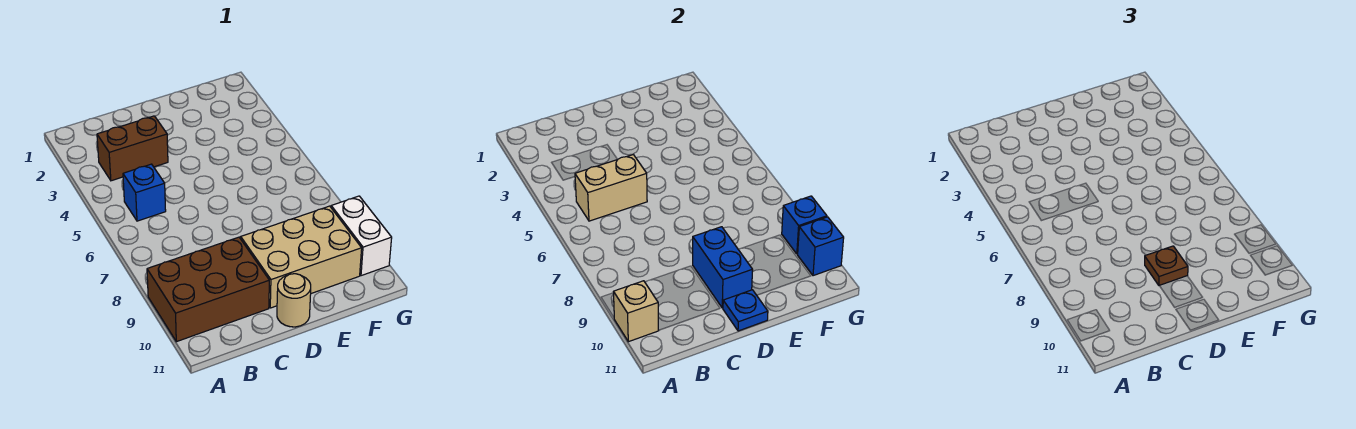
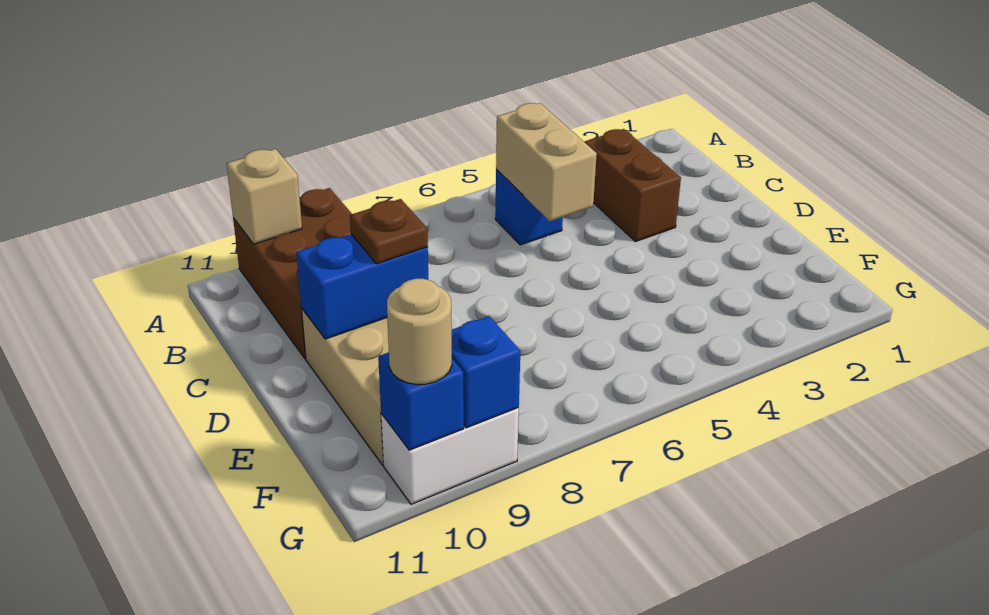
tan round brick D11 level 1 -> tan round brick G10 level 3
blue plate D11 level 2 -> none

